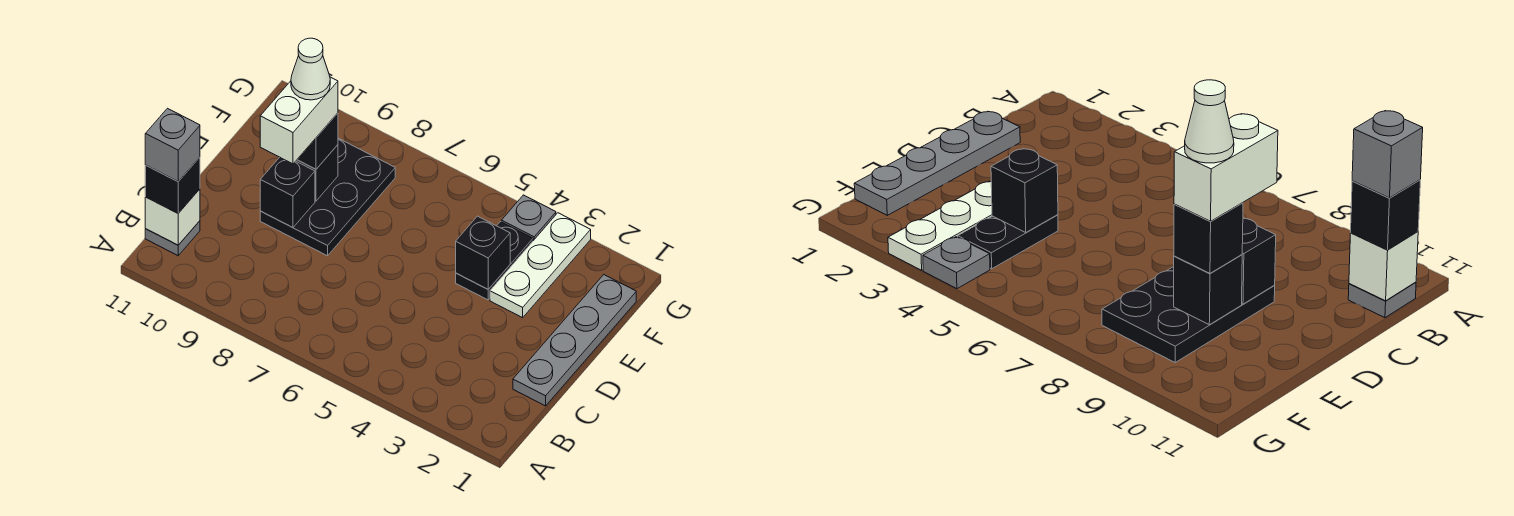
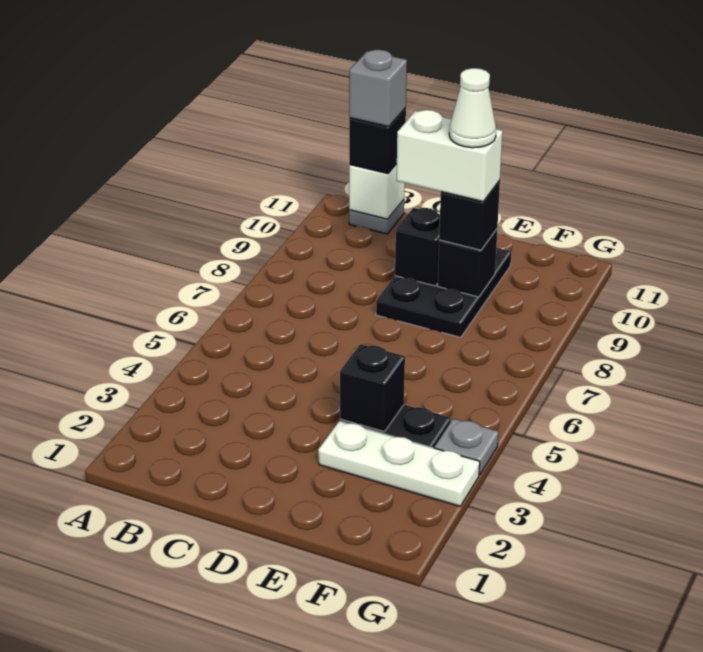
grey plate C1:F1 level 1 -> none
black plate D8:F9 level 1 -> black plate D8:E10 level 1

